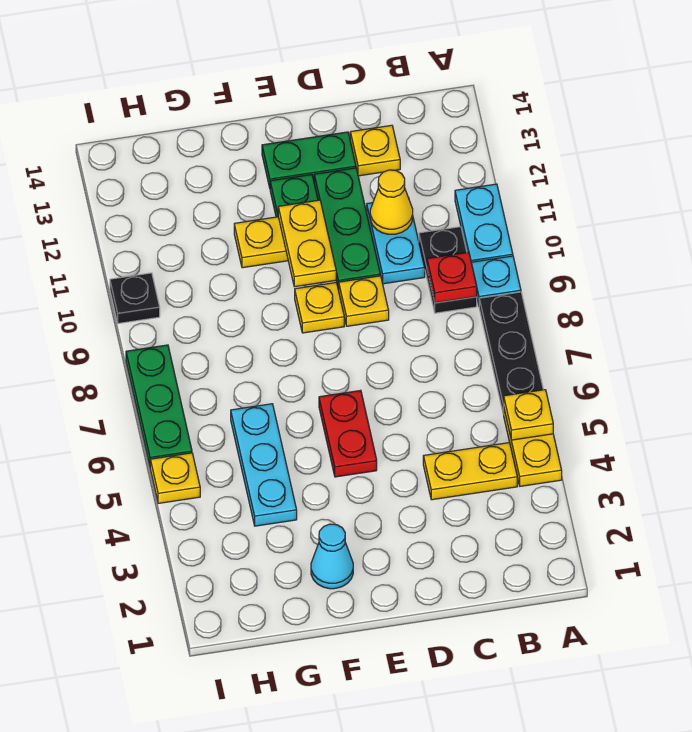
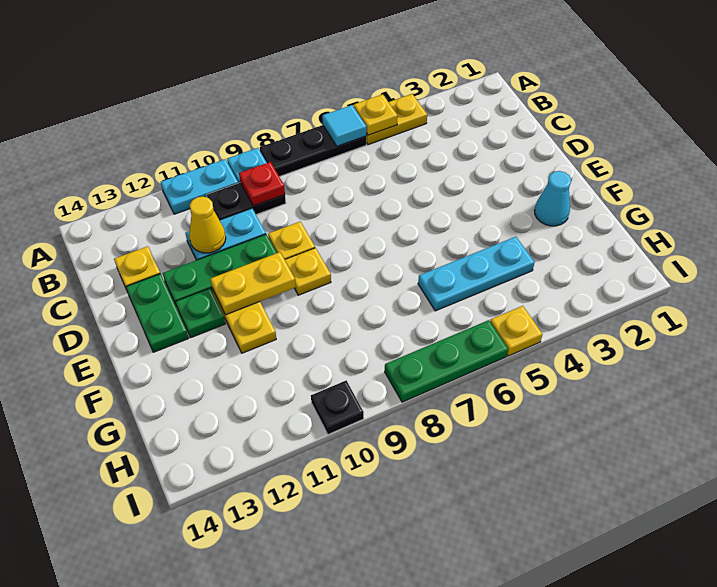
none -> cyan tile A6 level 2
yellow plate B4:C4 level 1 -> none
red plate E5:E6 level 1 -> none

